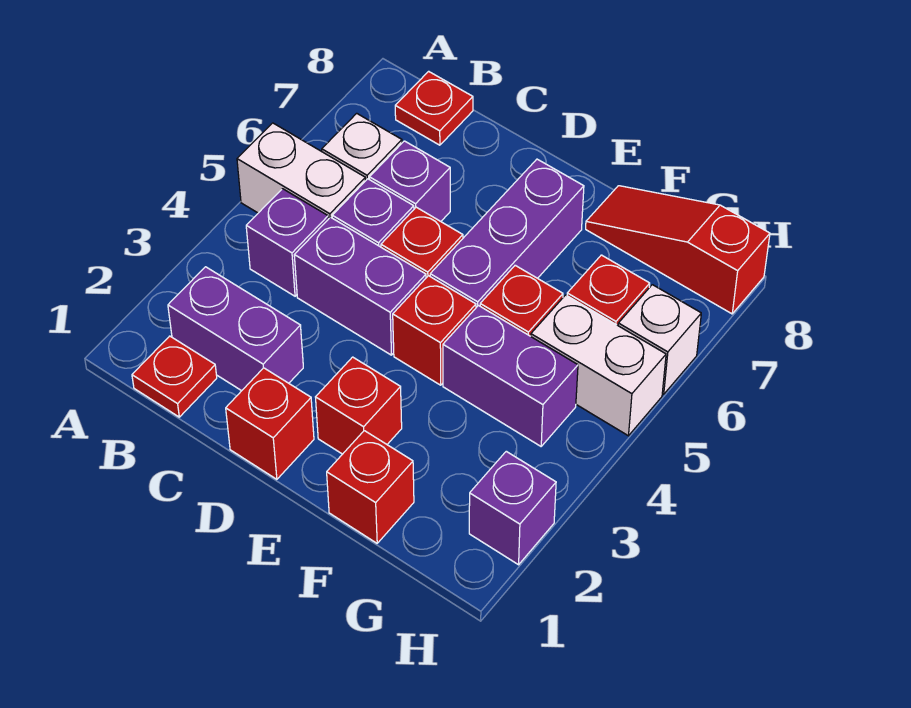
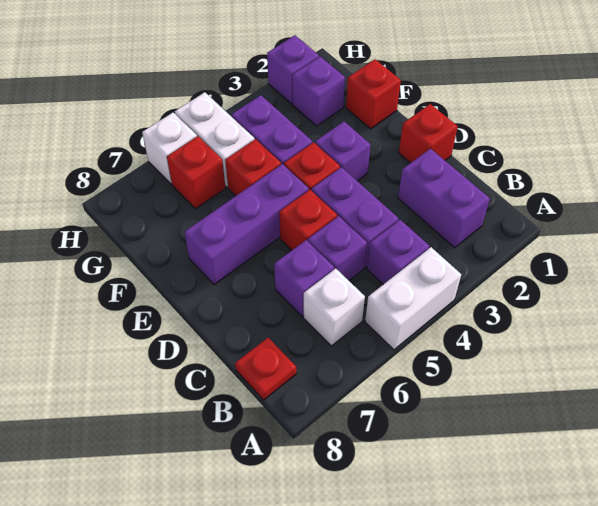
white brick A5:B5 level 1 -> white brick A4:A5 level 1
red plate B1 level 1 -> none
red brick E2 level 1 -> none
none -> purple brick E3 level 1
red slope F8:H8 level 1 top H -> none
none -> purple brick G2 level 1

